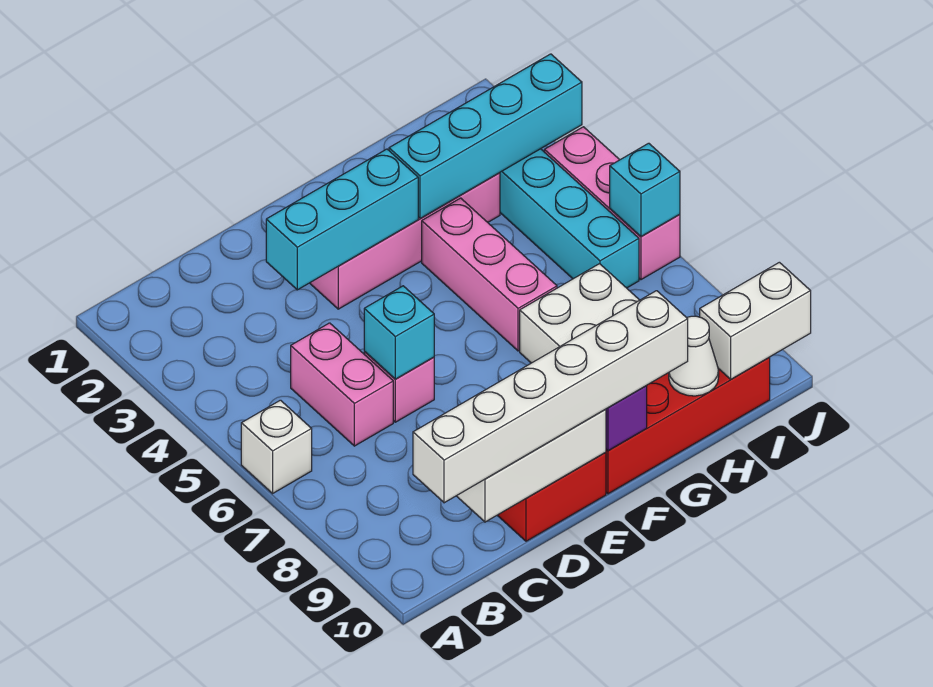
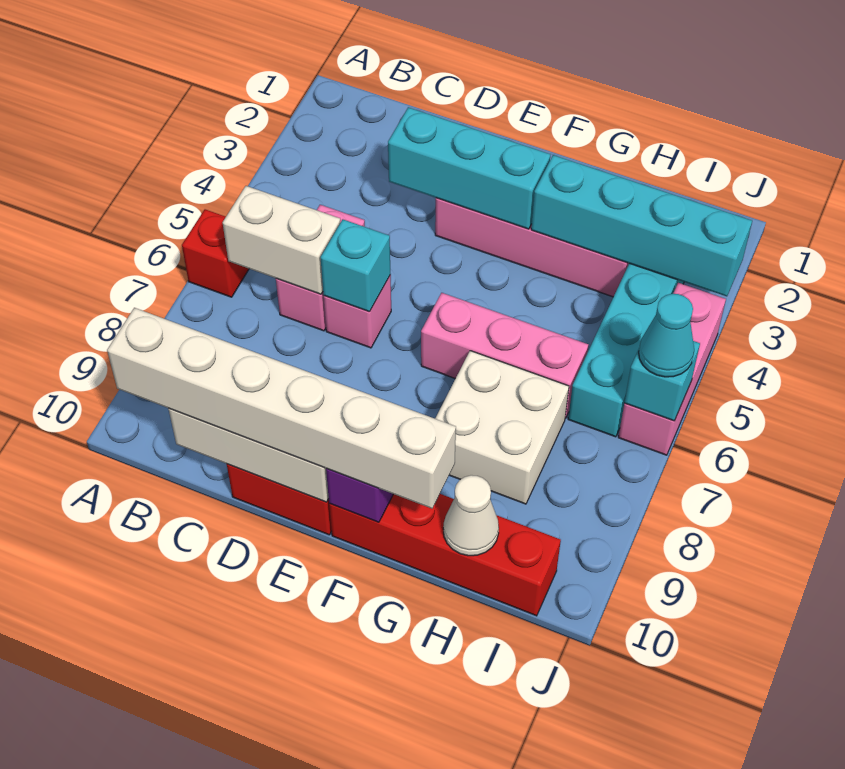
white brick A6 level 1 -> red brick A6 level 1
pink brick G4:G6 level 1 -> pink brick F6:H6 level 1
white brick I10:J10 level 2 -> white brick B6:C6 level 2
none -> cyan cone J6 level 3

